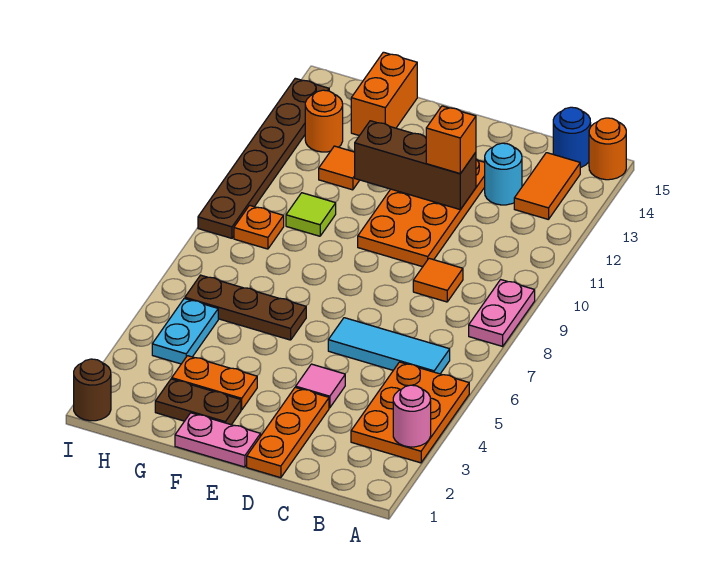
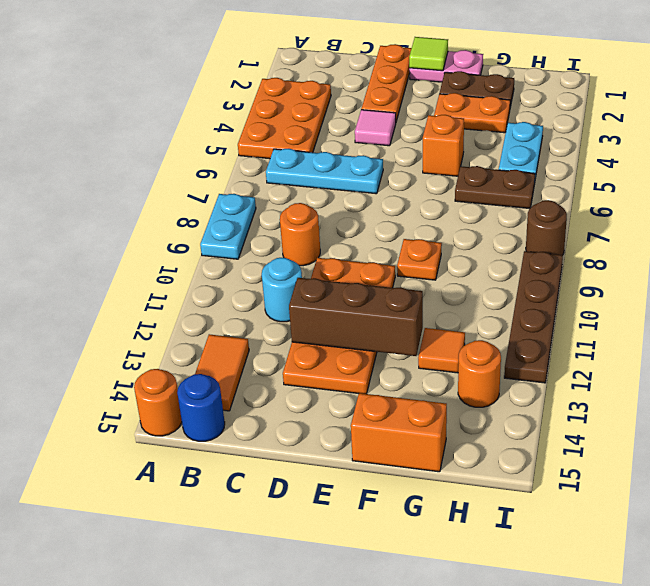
pink round brick A3 level 2 -> none
pink plate A8:A9 level 1 -> cyan plate A8:A9 level 1
cyan tile B6:D6 level 1 -> cyan plate B6:D6 level 1
orange tile C9 level 1 -> orange round brick C9 level 1
cyan round brick C13 level 1 -> cyan round brick C11 level 1
orange brick D12 level 3 -> orange brick F5 level 1
brown plate F6:H6 level 1 -> brown plate G6:H6 level 1
lime tile G10 level 1 -> lime tile E1 level 2
orange brick G14:G15 level 1 -> orange brick F15:G15 level 1
orange plate H9 level 1 -> orange plate F9 level 1
brown round brick I1 level 1 -> brown round brick I8 level 1
brown plate I9:I14 level 1 -> brown plate I9:I12 level 1

